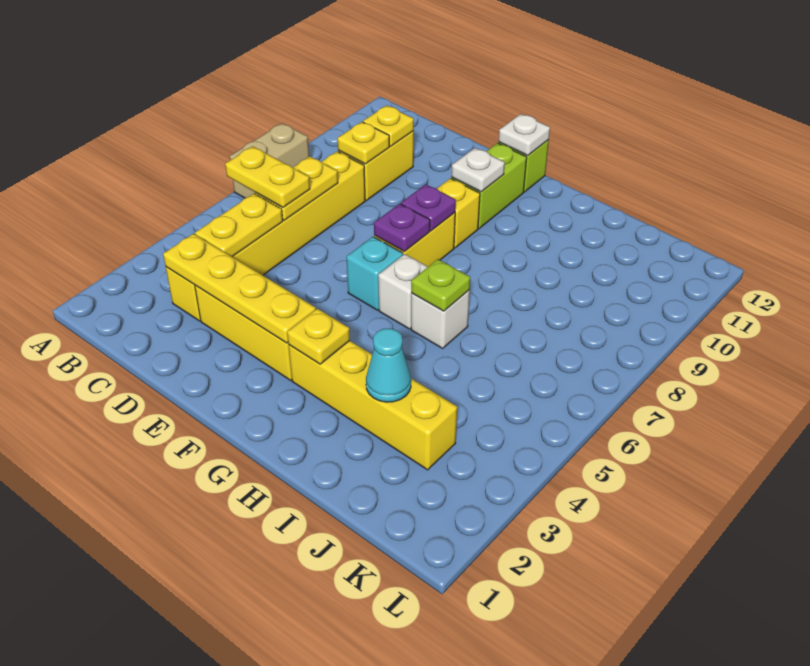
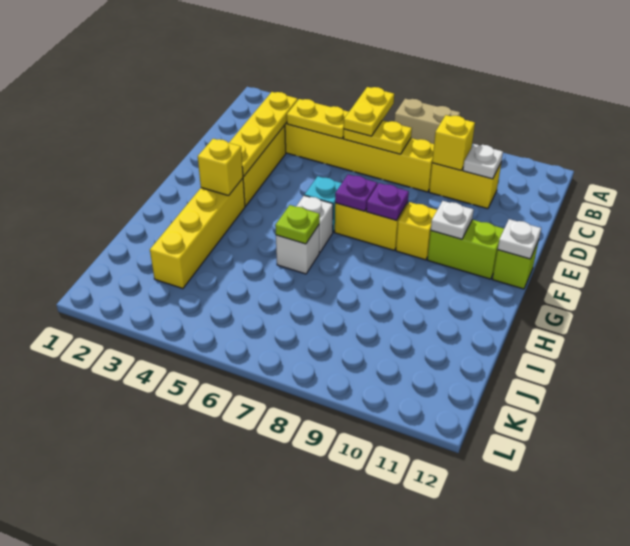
yellow plate C9 level 2 -> yellow brick C9 level 2
yellow plate C10 level 2 -> white plate C10 level 2
yellow plate G3 level 2 -> yellow brick G3 level 2
cyan cone I3 level 2 -> none

